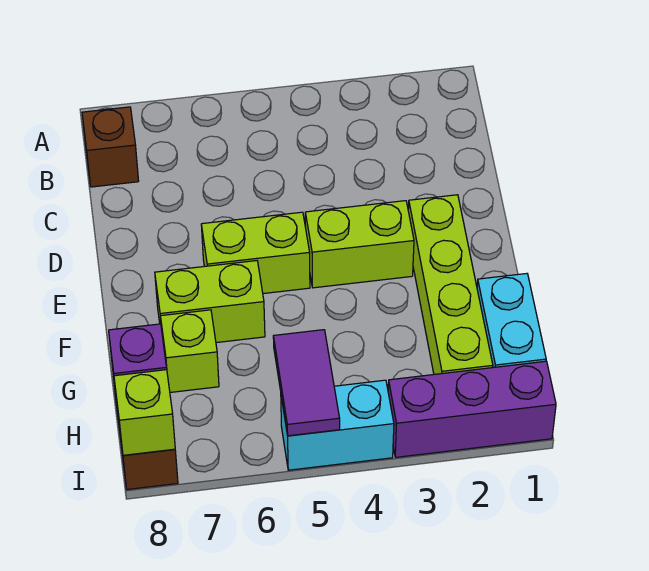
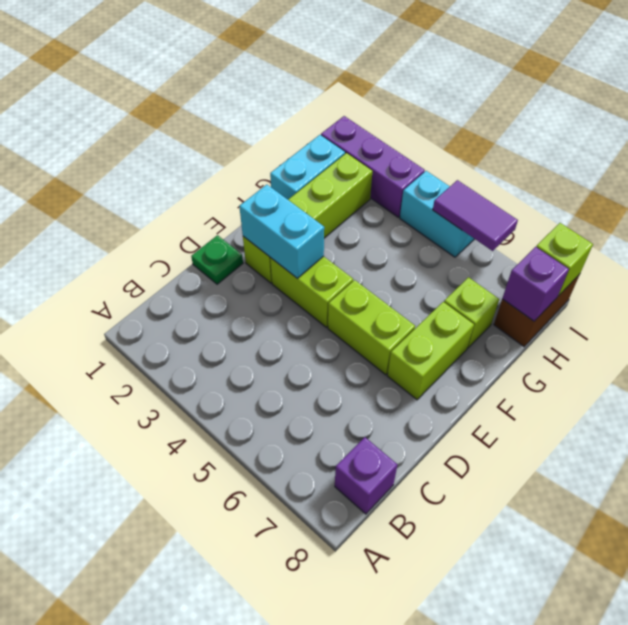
brown brick B8 level 1 -> purple brick B8 level 1
none -> green plate D1 level 1
none -> cyan brick E2:E3 level 2
lime brick F6:F7 level 1 -> lime brick E7:F7 level 1
purple tile H5:I5 level 2 -> purple tile I5:I6 level 2

